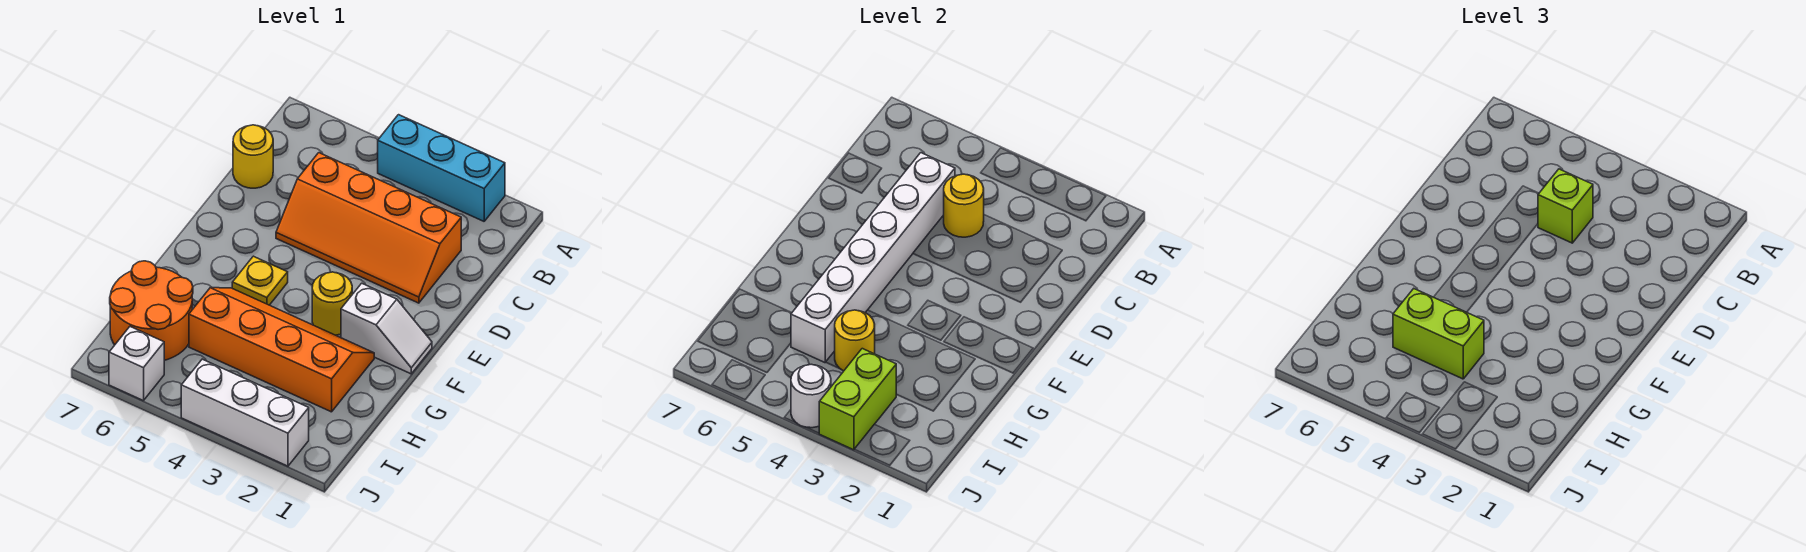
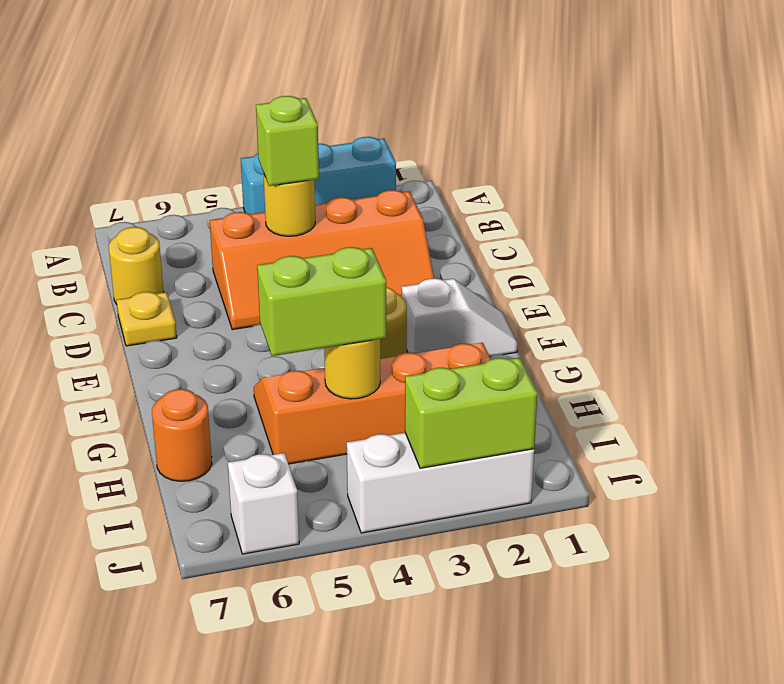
white brick C5:H5 level 2 -> none
yellow plate F5 level 1 -> yellow plate D7 level 1
orange round brick H6:I7 level 1 -> orange round brick H7 level 1
lime brick I3:J3 level 2 -> lime brick J2:J3 level 2
white round brick J4 level 2 -> none

